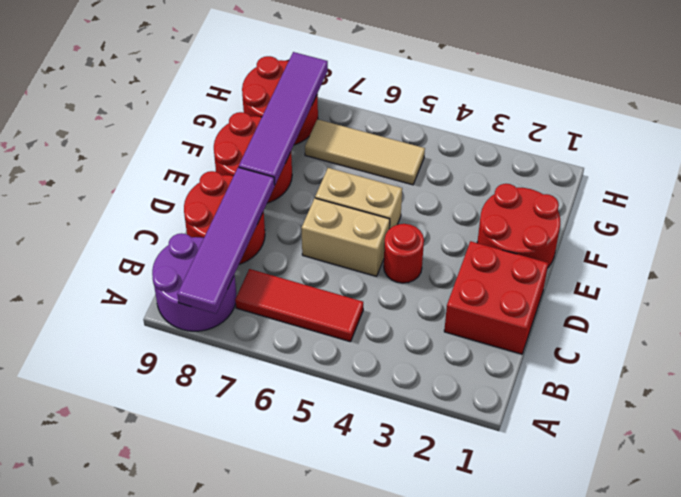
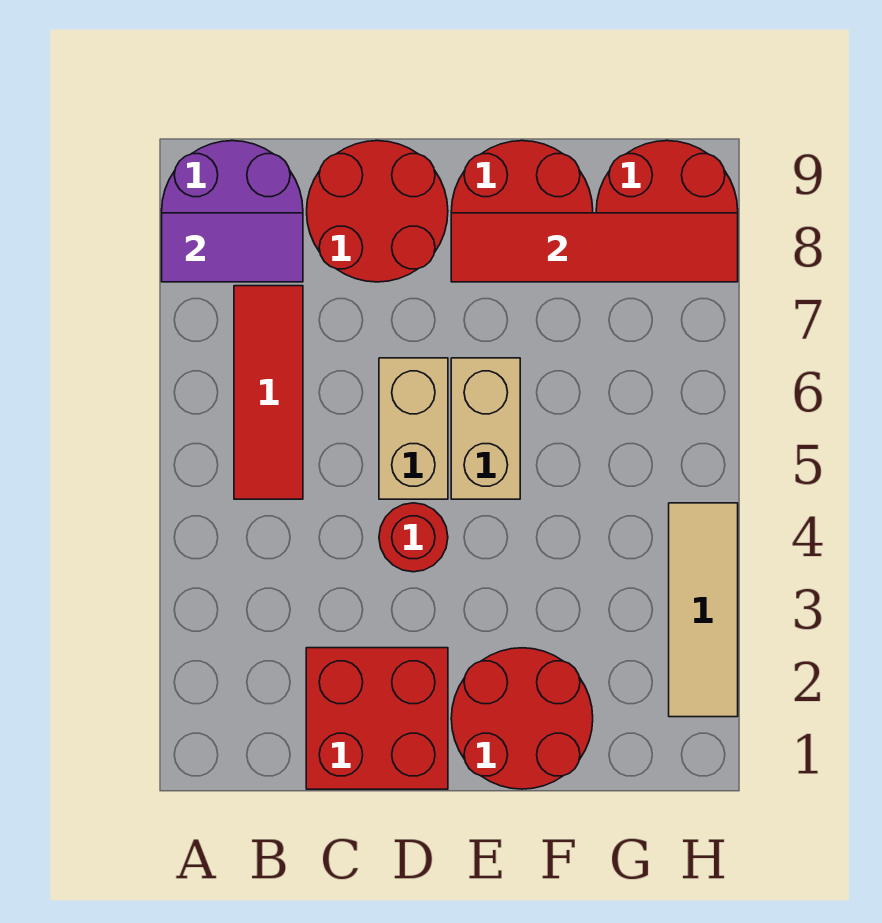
purple tile A8:D8 level 2 -> purple tile A8:B8 level 2
purple tile E8:H8 level 2 -> red tile E8:H8 level 2
tan tile G5:G7 level 1 -> tan tile H2:H4 level 1

